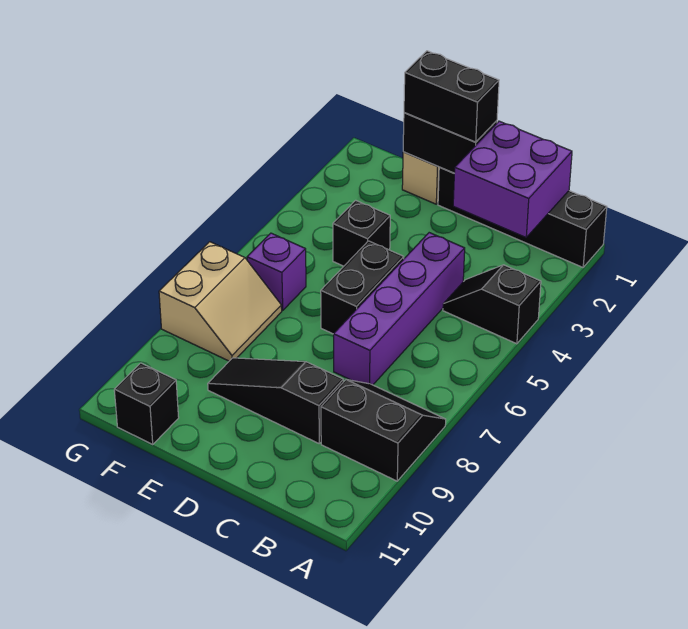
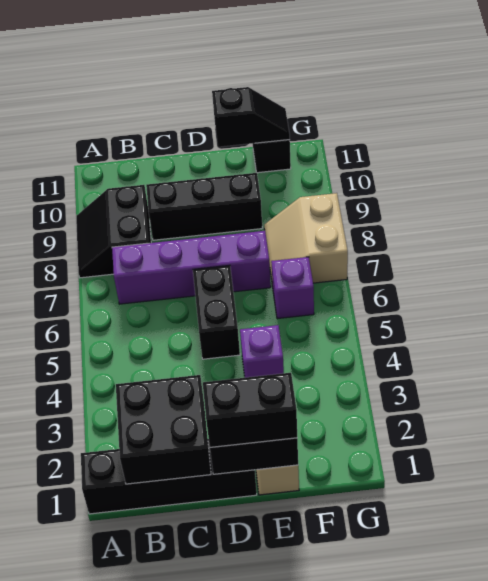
black slope A4:B4 level 1 top A -> black slope E11:F11 level 2 top E
black slope A8:B9 level 1 top 9 -> black slope A8:B9 level 1 top B
purple brick B1:C2 level 2 -> black brick B1:C2 level 2
purple brick C4:C7 level 1 -> purple brick B7:E7 level 1
black slope C9:E9 level 1 top C -> black brick C9:E9 level 1
black brick E4 level 1 -> purple brick E4 level 1

